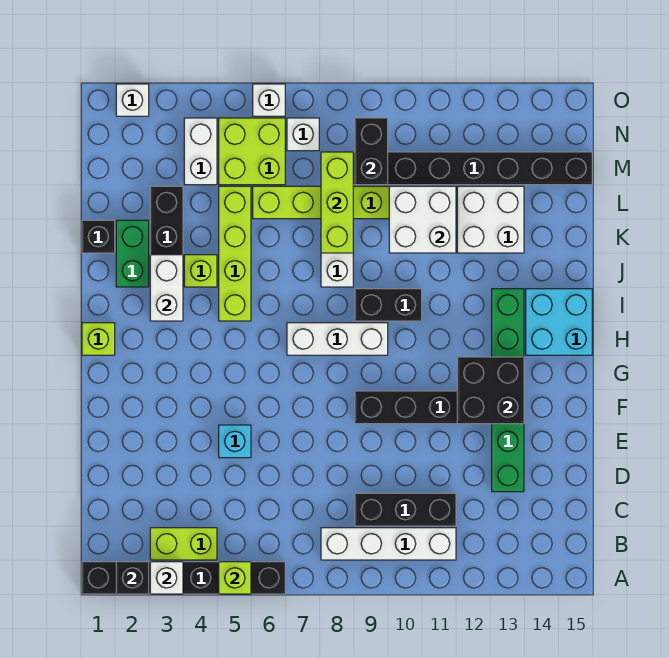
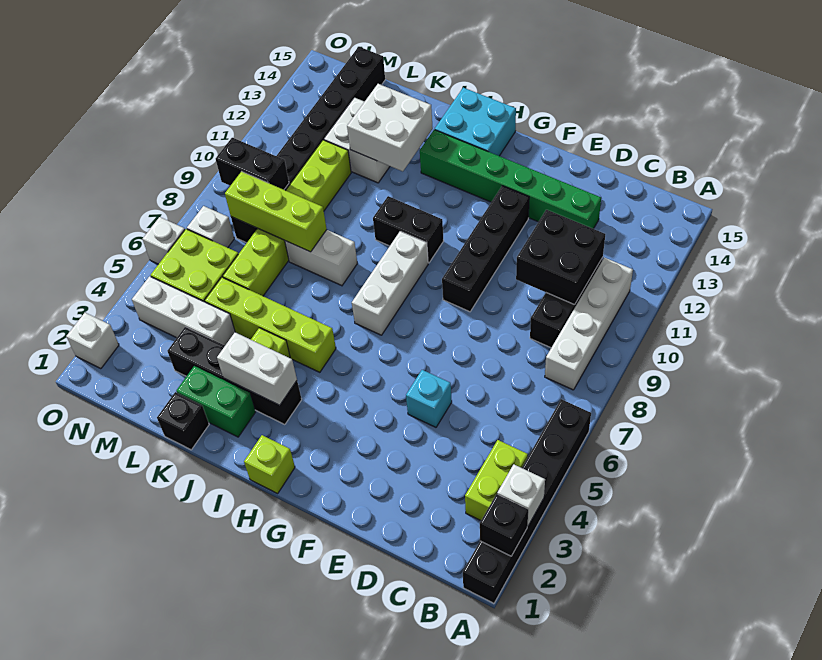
lime brick A5 level 2 -> none
black brick F12:G13 level 2 -> black brick C10:D11 level 2
black brick I9:I10 level 1 -> black brick H10:I10 level 1
white brick K10:L11 level 2 -> white brick J12:K13 level 2
white brick M4:N4 level 1 -> white brick L4:N4 level 1

